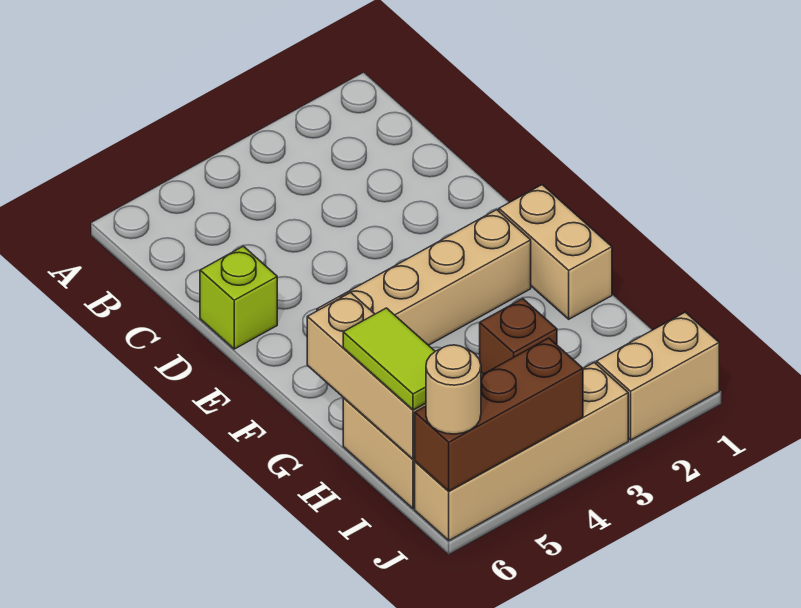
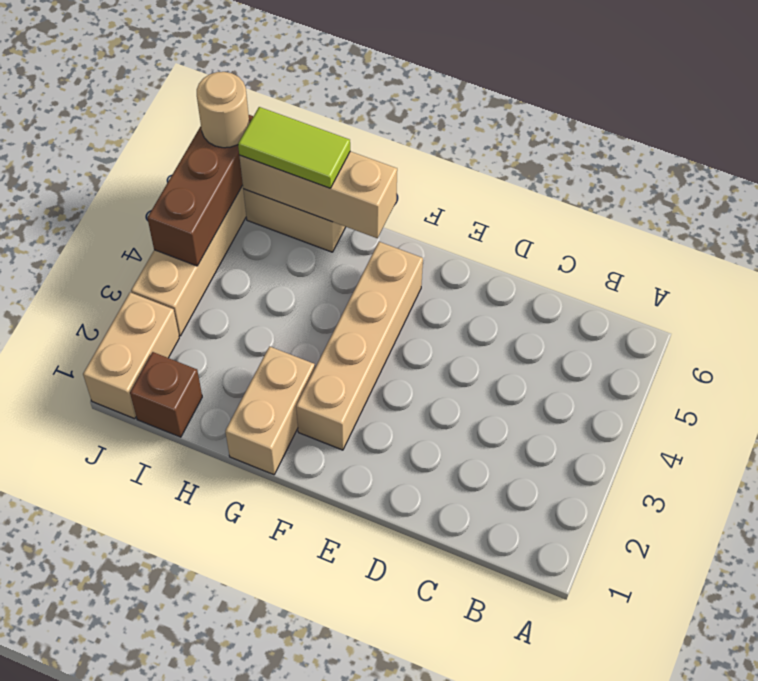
lime brick D6 level 1 -> none
tan brick F1:G1 level 1 -> tan brick G1:G2 level 1
brown brick H3 level 1 -> brown brick I1 level 1

